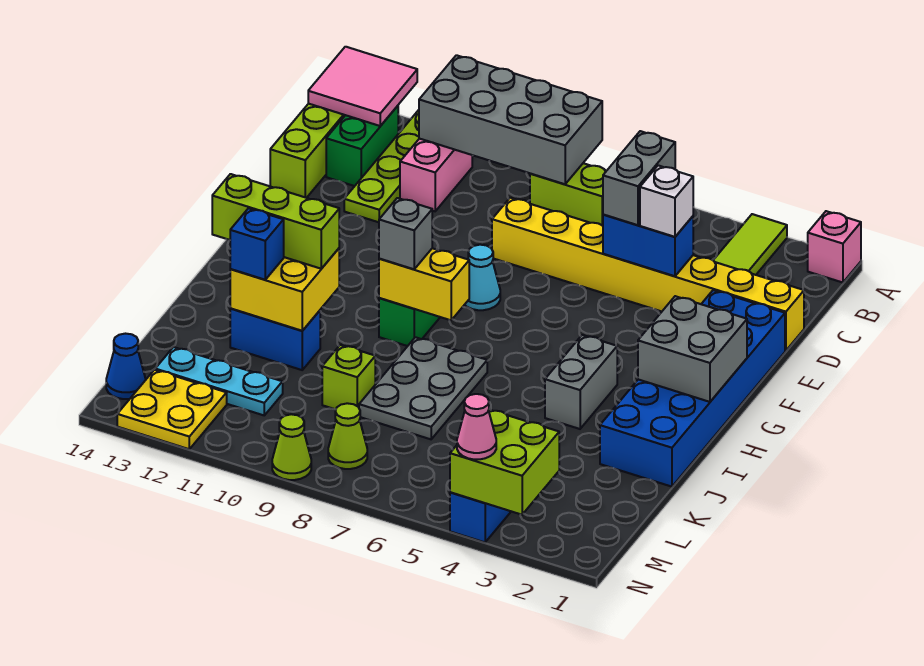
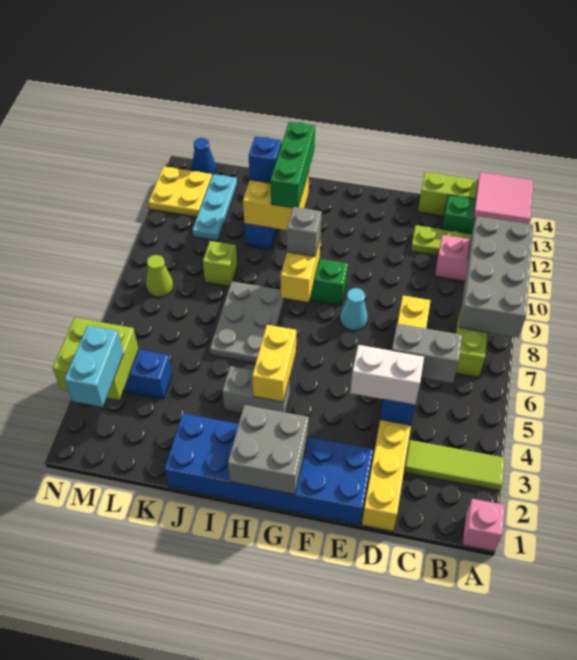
white brick D4 level 3 -> white brick D4:E4 level 3
none -> yellow brick H4:H5 level 2
grey plate I7:K8 level 1 -> grey plate I6:J8 level 1
lime brick I11:I13 level 3 -> green brick I11:I13 level 3
none -> cyan brick M2:M3 level 3
pink cone N4 level 3 -> none
lime cone N9 level 1 -> none

